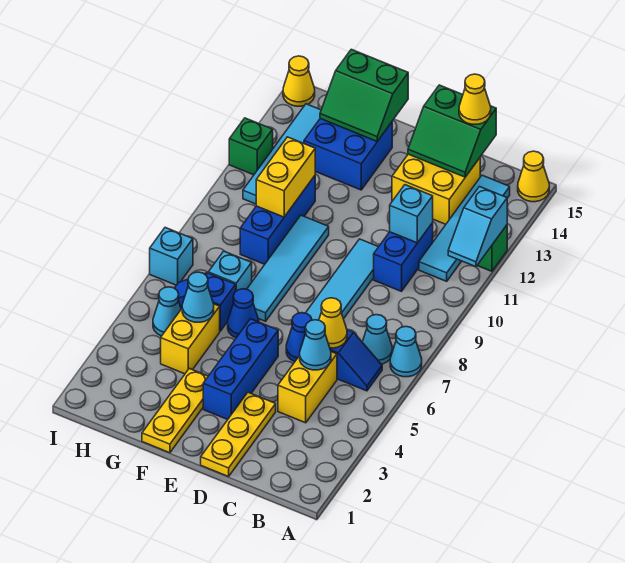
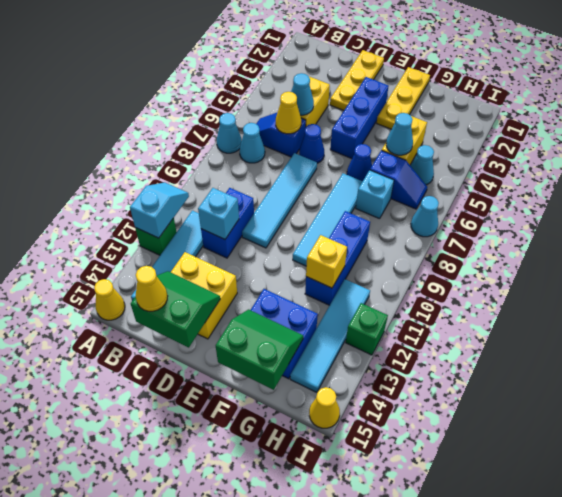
yellow brick G10:G11 level 2 -> yellow brick G11 level 2
cyan brick I7 level 1 -> cyan cone I7 level 1

